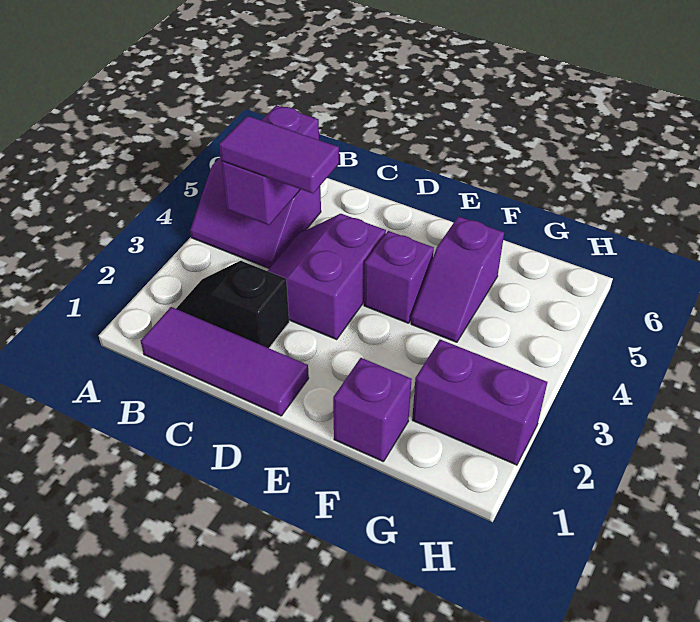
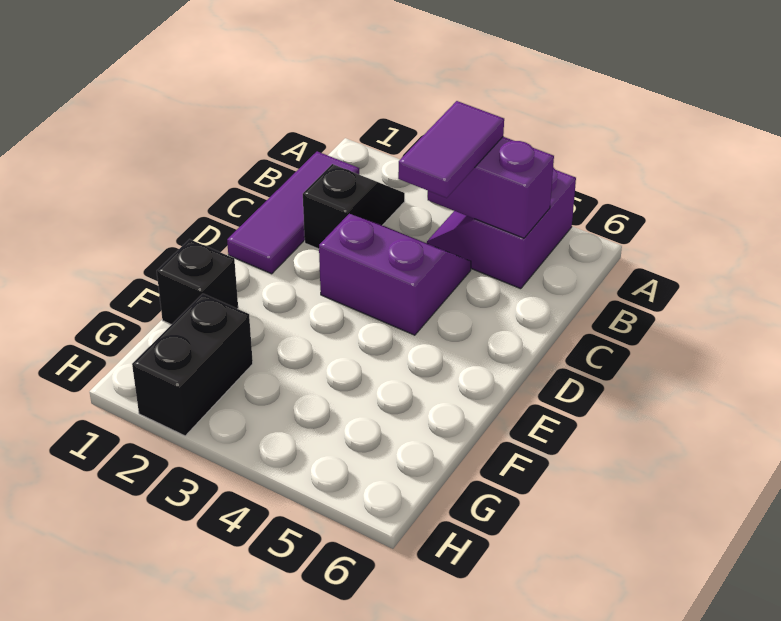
purple brick E4 level 1 -> none
purple brick F1 level 1 -> black brick F1 level 1
purple slope F4:F5 level 1 top 5 -> none
purple brick G2:H2 level 1 -> black brick G2:H2 level 1

